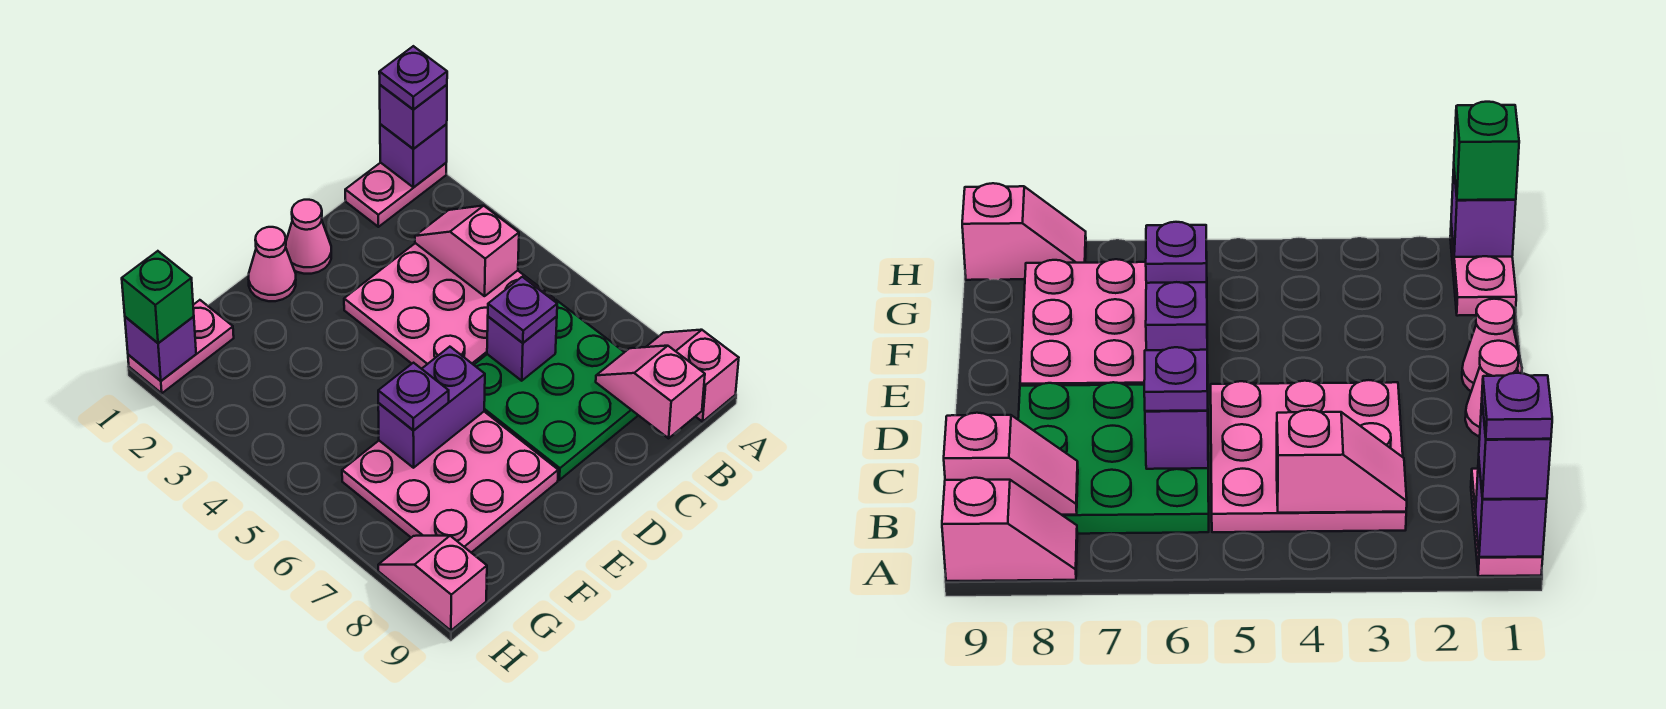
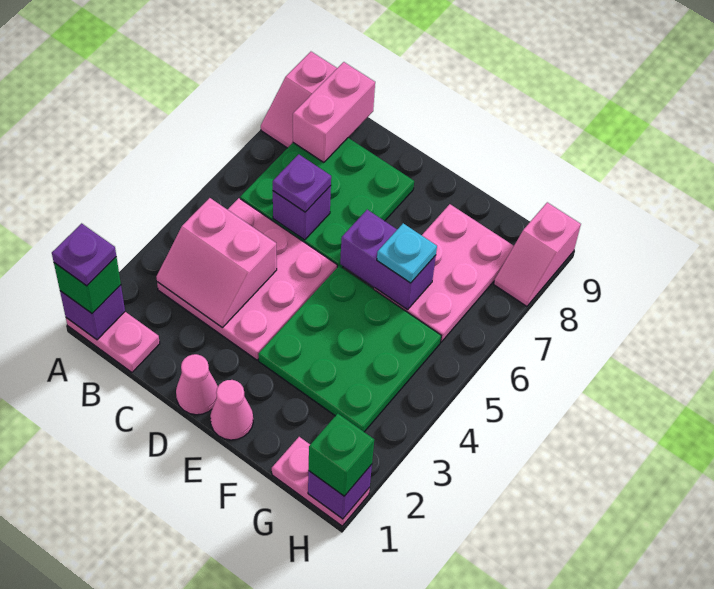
purple brick A1 level 3 -> green brick A1 level 3
pink slope B3:B4 level 2 top 4 -> pink slope B3:C4 level 2 top 4
pink slope B8:B9 level 2 top 9 -> pink brick B8:B9 level 2
none -> green plate E3:G5 level 1
pink plate E6:G8 level 1 -> pink plate F6:G8 level 1
purple plate F6 level 3 -> cyan plate F6 level 3

